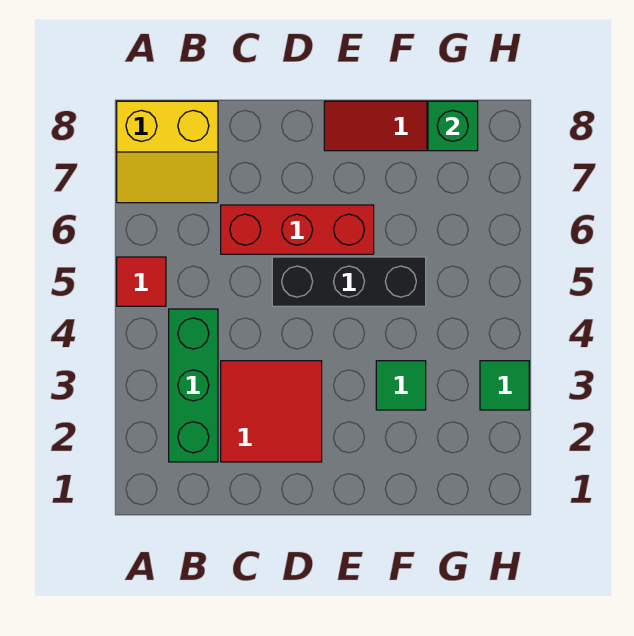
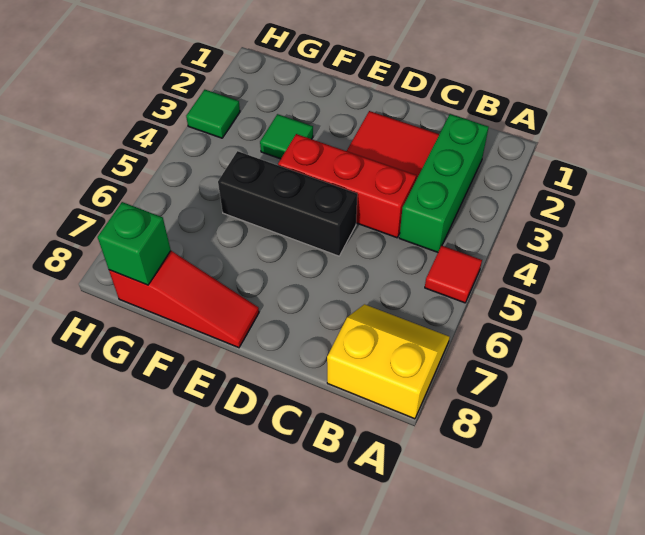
red brick C6:E6 level 1 -> red brick C4:E4 level 1

